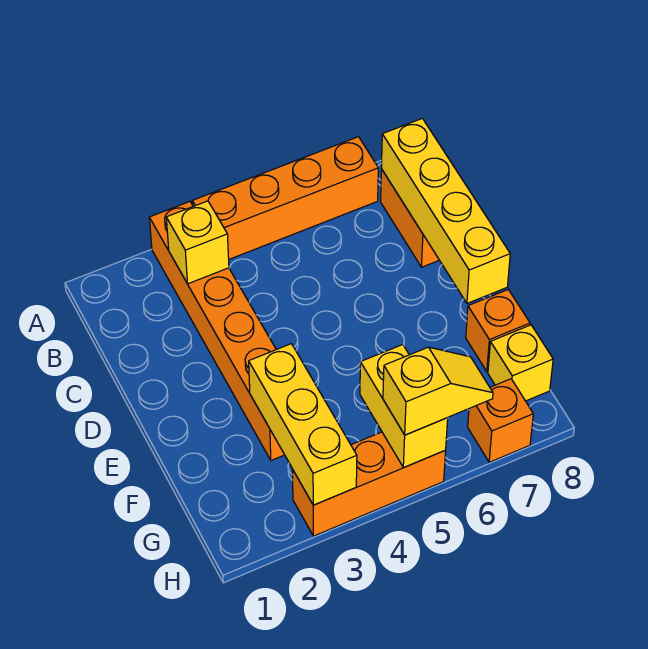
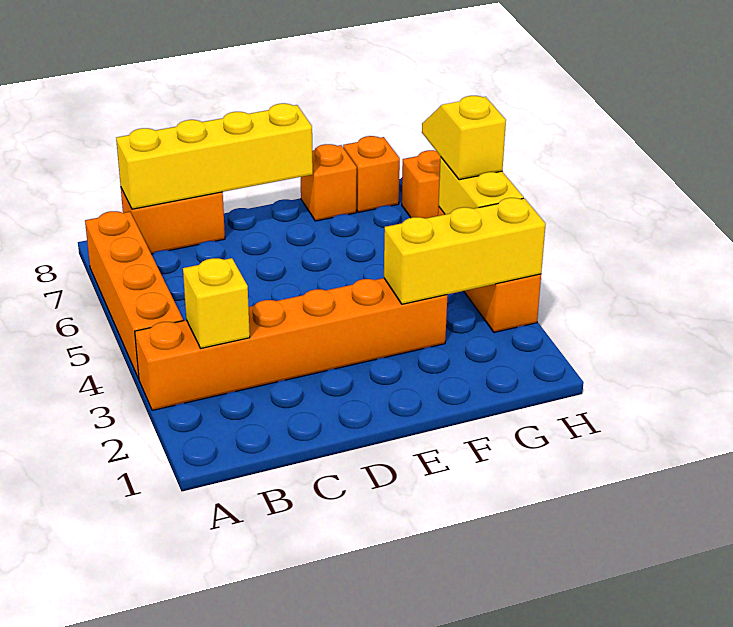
yellow brick G5:H5 level 2 -> yellow brick H4:H5 level 2
yellow brick G8 level 1 -> orange brick G8 level 1

